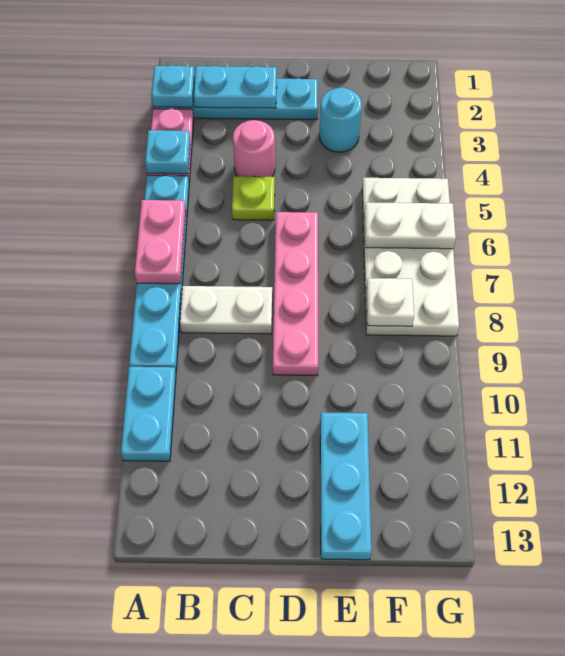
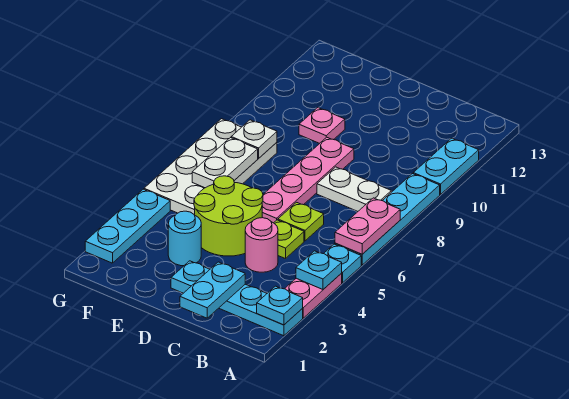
cyan plate B2:C2 level 2 -> cyan plate C1:C2 level 2
none -> lime plate C6 level 1
none -> lime round brick D4:E5 level 1
none -> pink plate E10 level 1
cyan plate E11:E13 level 1 -> cyan plate G2:G4 level 1
white plate F6:G6 level 2 -> white plate F6:F7 level 2

